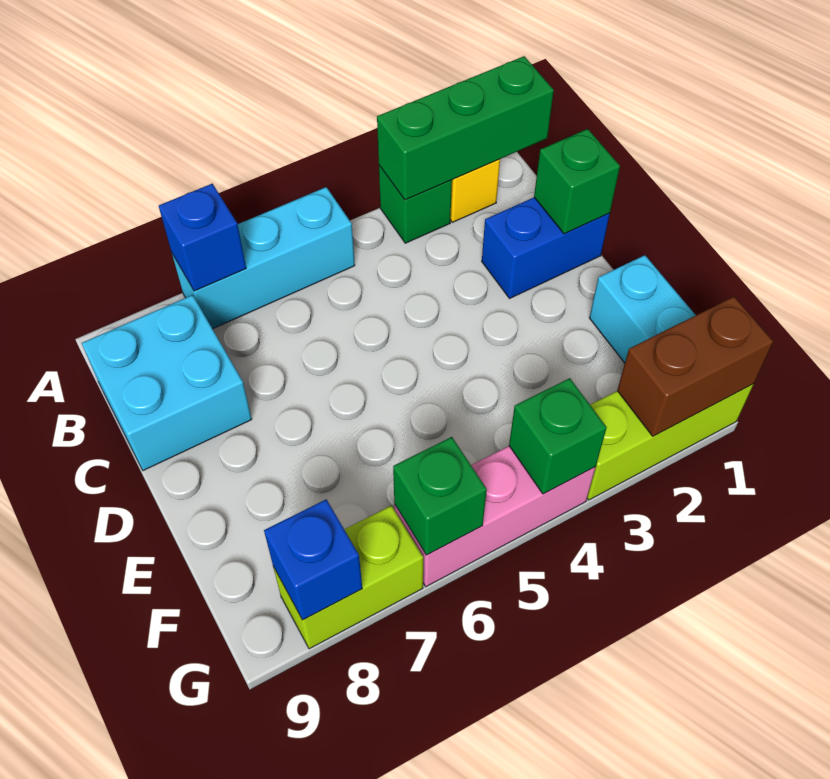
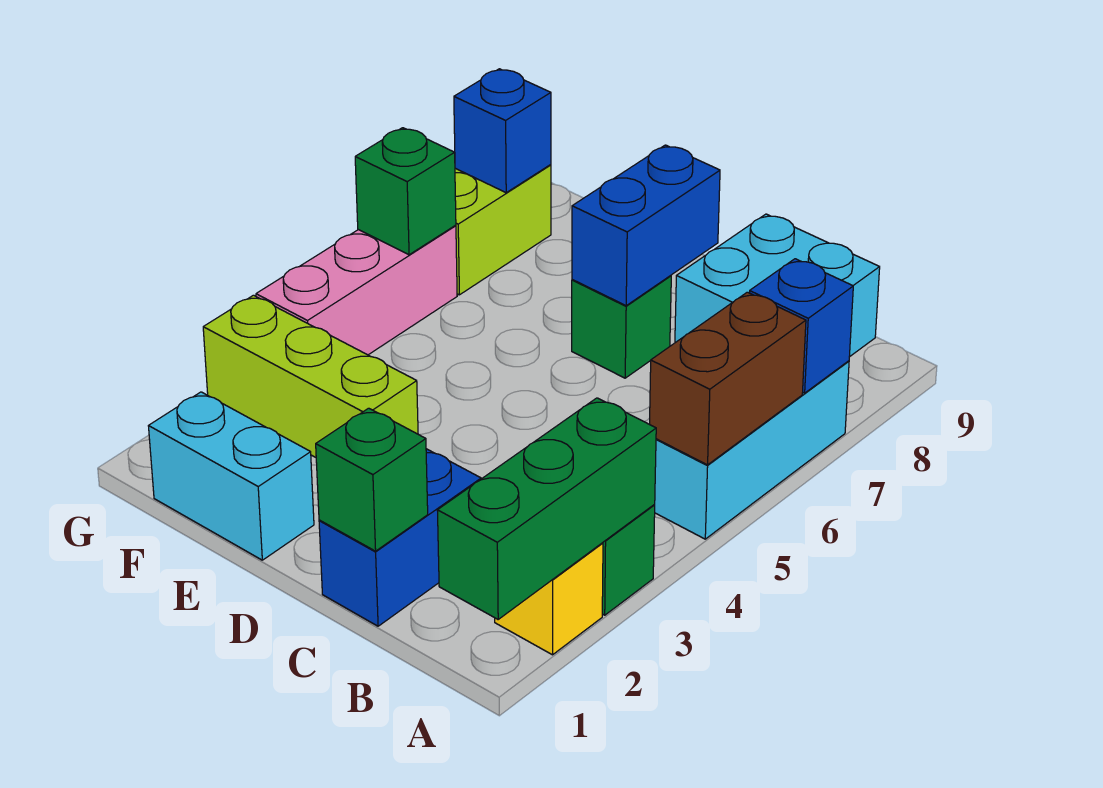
none -> blue brick D7:D8 level 2
lime brick G1:G3 level 1 -> lime brick E3:G3 level 1
brown brick G1:G2 level 2 -> brown brick A5:A6 level 2
green brick G4 level 2 -> green brick D7 level 1

